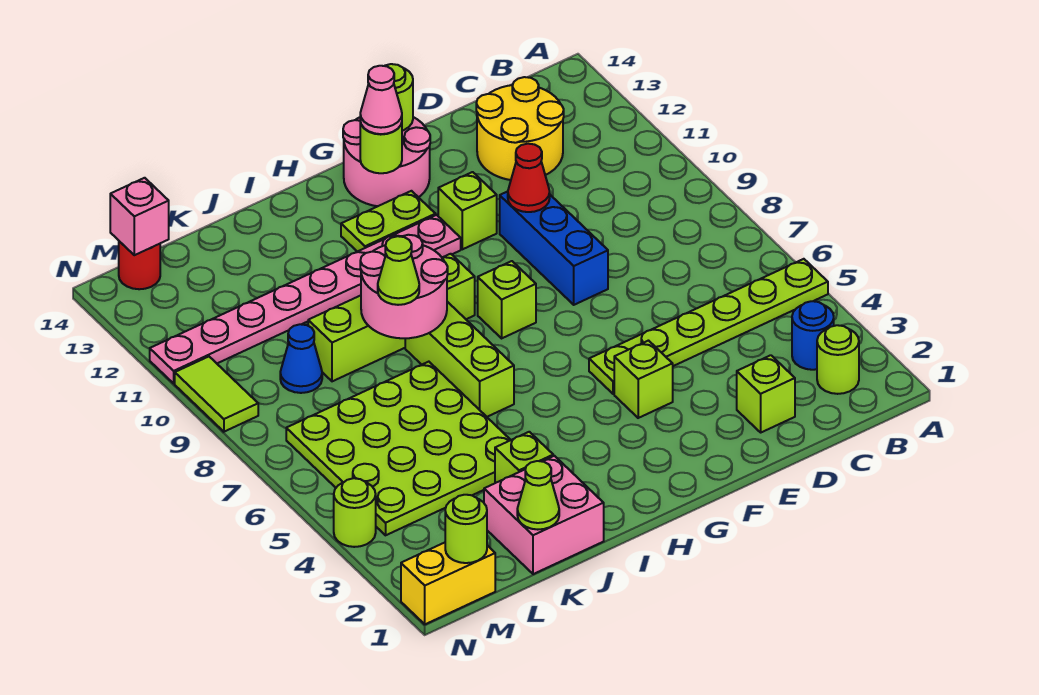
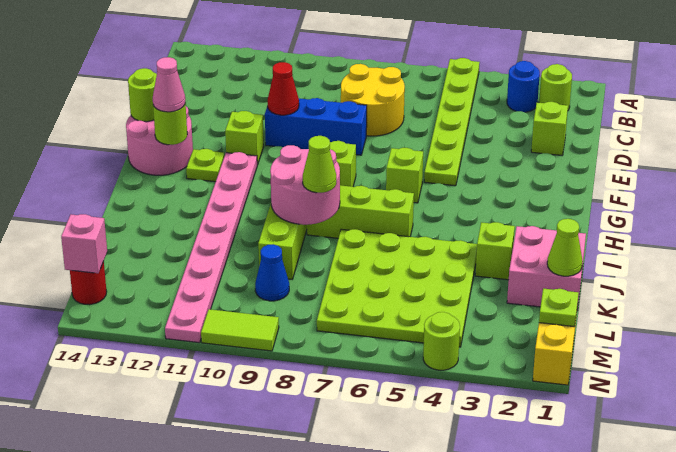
yellow round brick C12:D13 level 1 -> yellow round brick C7:D8 level 1
lime brick F4 level 1 -> lime brick G6 level 1
lime plate G12:H12 level 1 -> lime plate G12 level 1
lime round brick M1 level 2 -> lime plate M1 level 2

